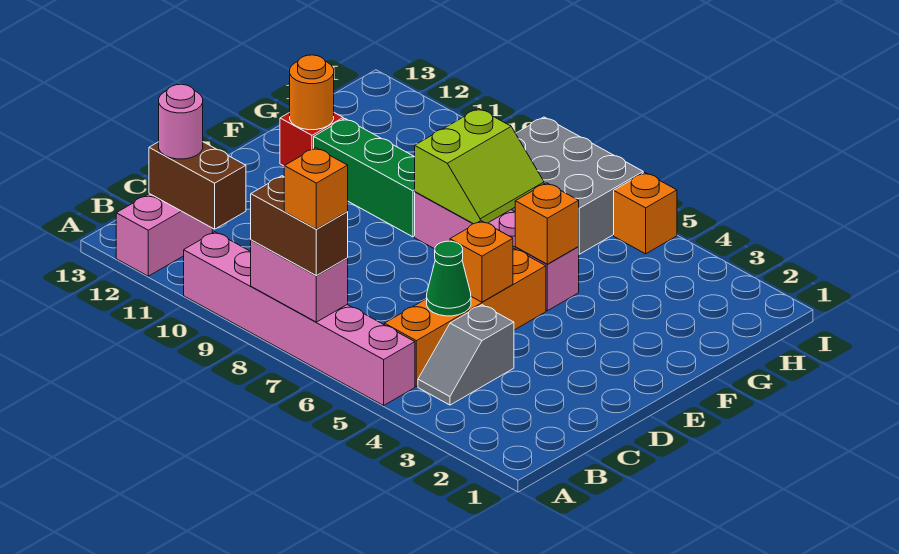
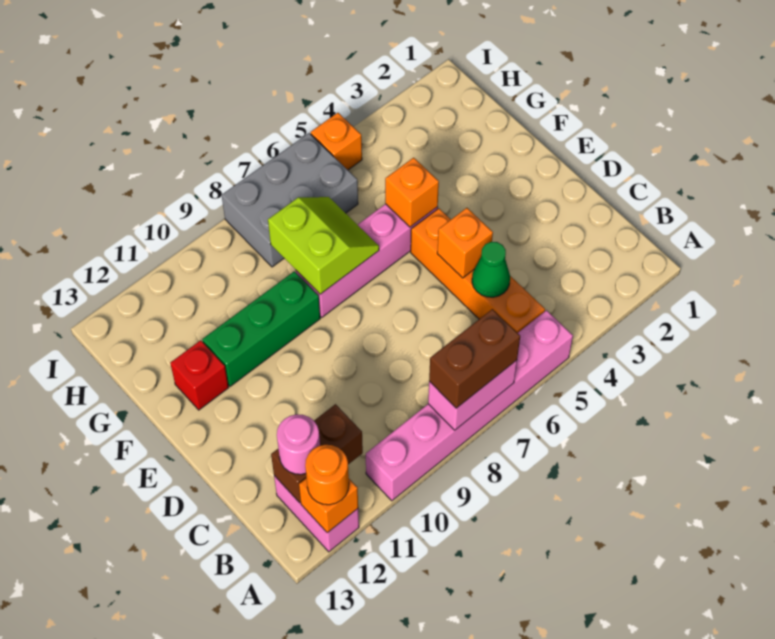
orange brick A7 level 4 -> orange brick A12 level 2
grey slope B4:C4 level 1 top C -> none
orange round brick F12 level 2 -> orange round brick A12 level 3

